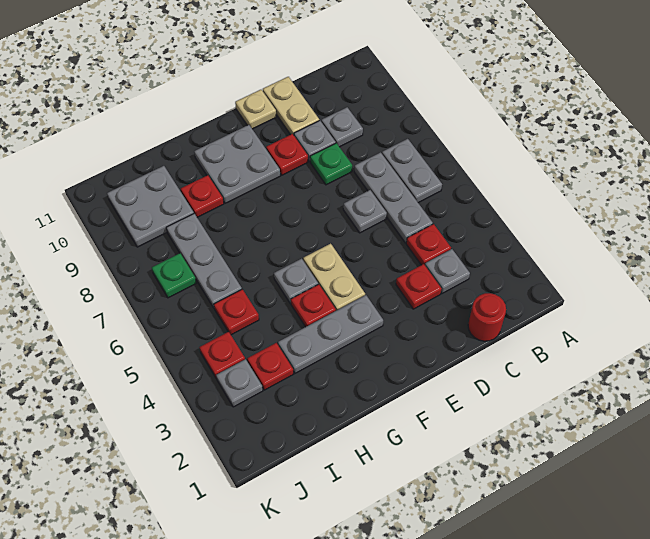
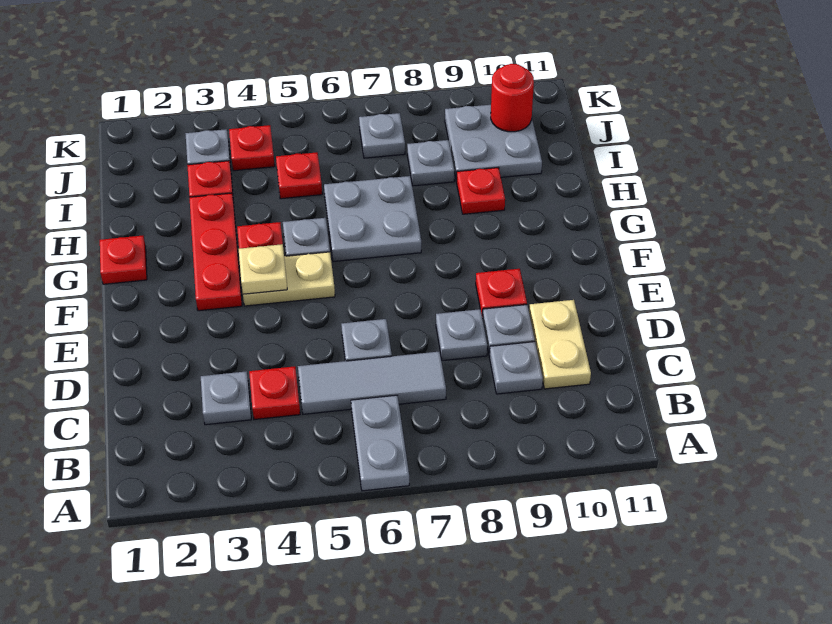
grey plate B6:B7 level 1 -> grey plate A6:B6 level 1
red round brick C1 level 1 -> red round brick J10 level 2
grey plate C5:C7 level 1 -> grey tile C5:C7 level 1
red plate D3 level 1 -> red plate G1 level 1
green plate D8 level 1 -> grey plate D8 level 1
tan plate D10:D11 level 1 -> tan plate C10:D10 level 1
tan plate E11 level 1 -> tan plate F4 level 2
grey plate F3:H3 level 1 -> red plate F3:H3 level 1
grey plate F9:G10 level 1 -> grey plate G6:H7 level 1
grey plate I6:I8 level 1 -> grey plate I8 level 1
green plate J7 level 1 -> grey plate J7 level 1

